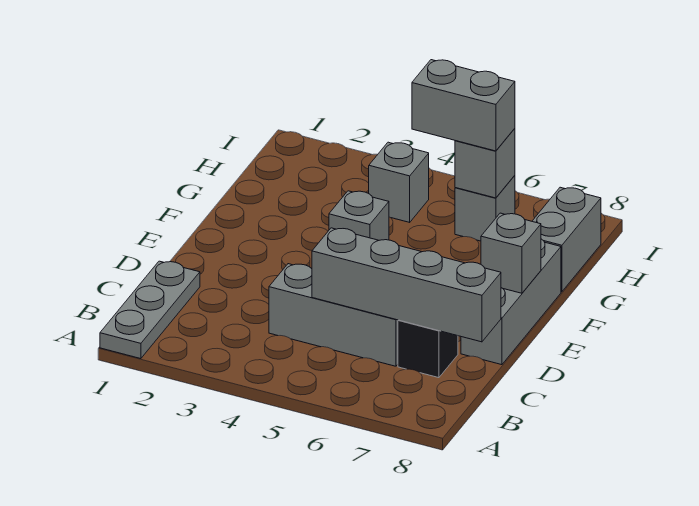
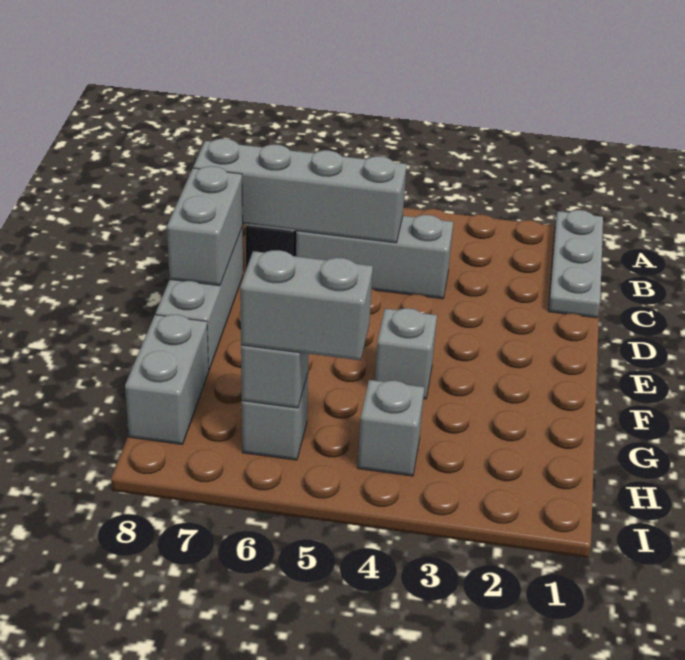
grey brick E8 level 2 -> grey brick D8:E8 level 2

